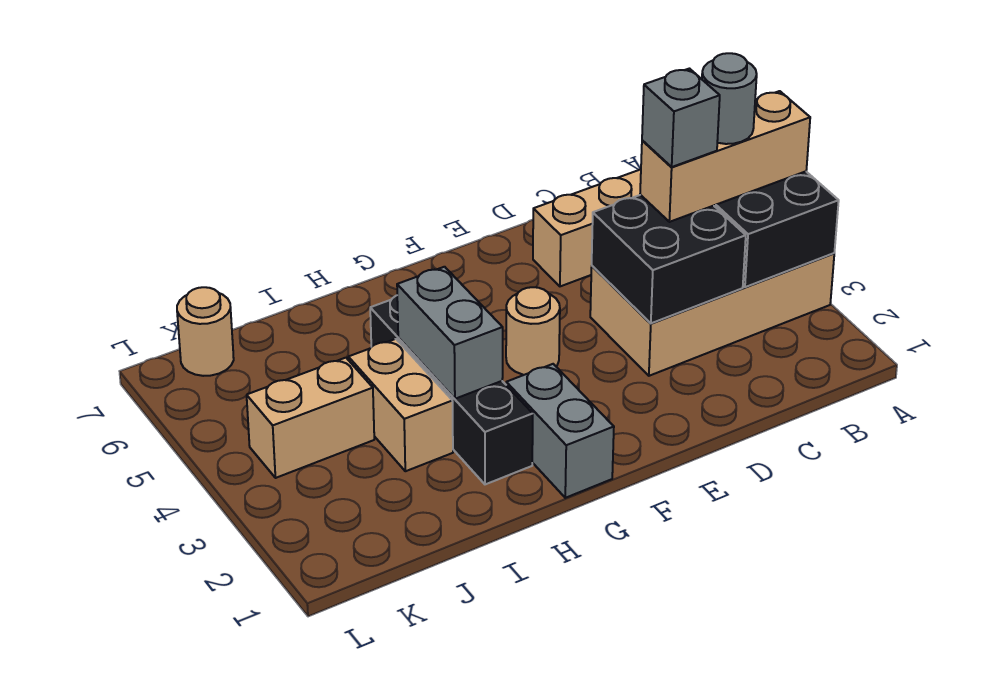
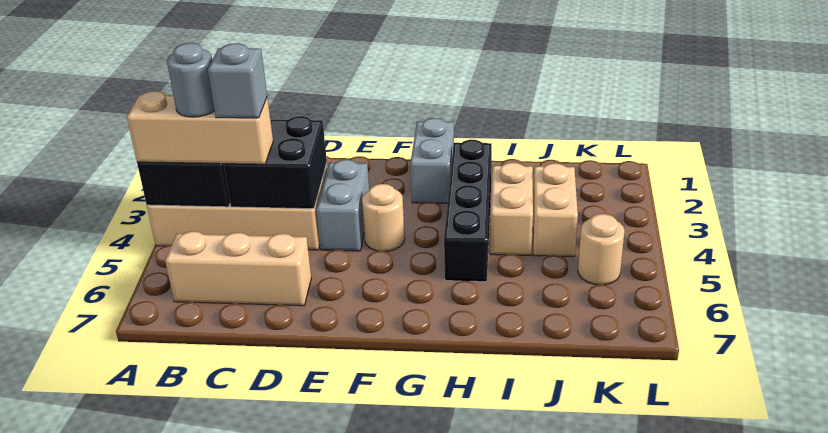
grey brick H3:H4 level 2 -> grey brick E3:E4 level 1
tan brick J4:K4 level 1 -> tan brick J3:J4 level 1
tan round brick K7 level 1 -> tan round brick K5 level 1

